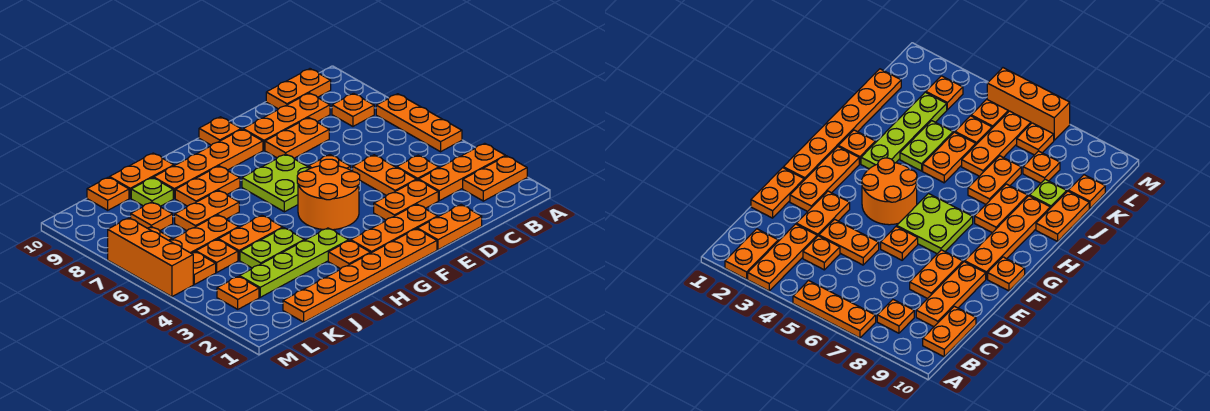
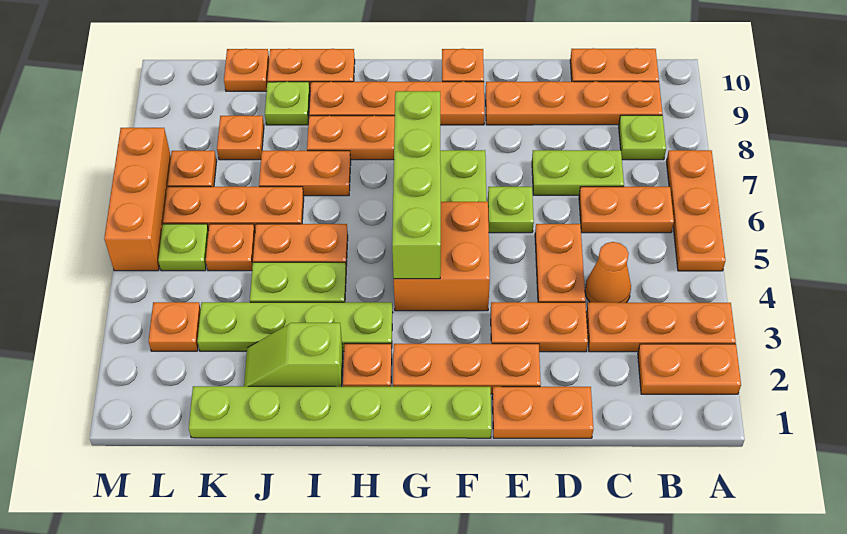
orange plate B8 level 1 -> lime plate B8 level 1
orange plate C4 level 1 -> orange cone C4 level 1
none -> lime plate C7:D7 level 1
orange plate C9:E9 level 1 -> orange plate B9:E9 level 1
orange plate D8:E8 level 1 -> orange plate B6:C6 level 1
orange plate E6 level 1 -> lime plate E6 level 1
orange plate F1:K1 level 1 -> lime plate F1:K1 level 1
orange round brick F4:G5 level 1 -> orange brick F4:G5 level 1
none -> lime brick G4:G7 level 2
none -> lime slope I2:J2 level 1 top I
orange plate L5 level 1 -> lime plate L5 level 1

